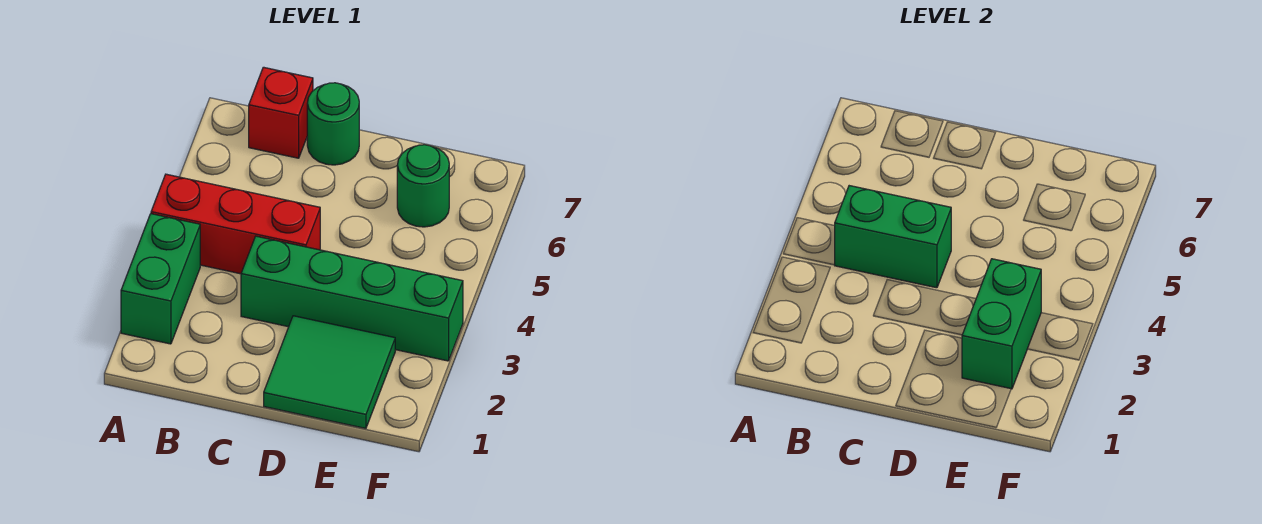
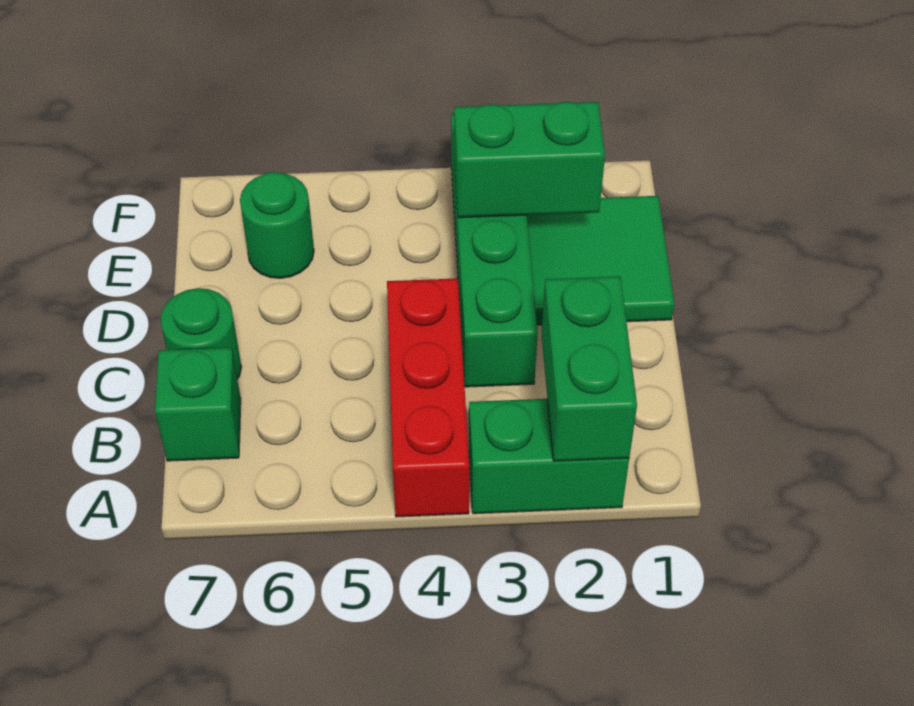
green brick B4:C4 level 2 -> green brick A2:B2 level 2
red brick B7 level 1 -> green brick B7 level 1

